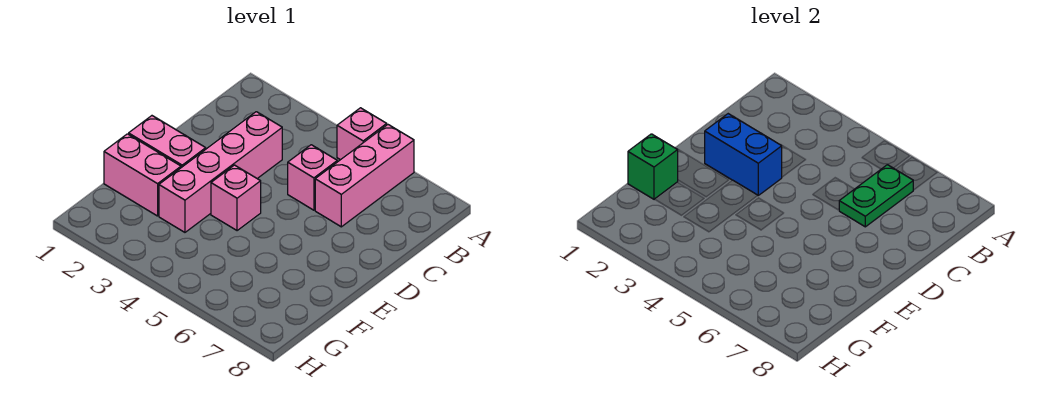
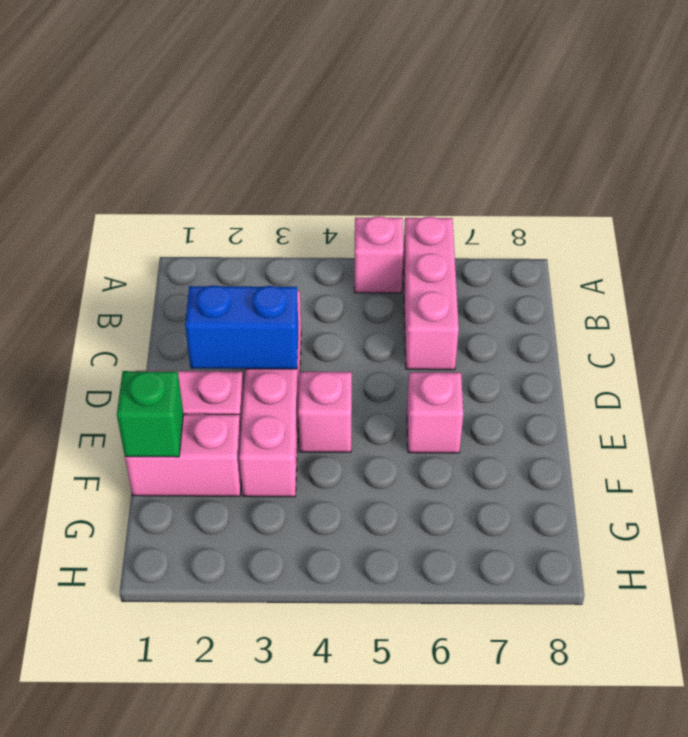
green plate B6:C6 level 2 -> none
pink brick C5 level 1 -> pink brick E6 level 1

